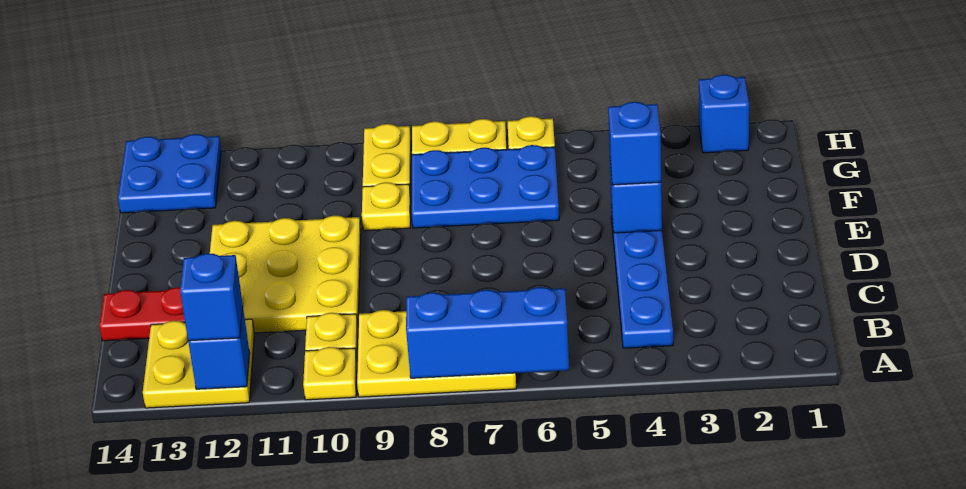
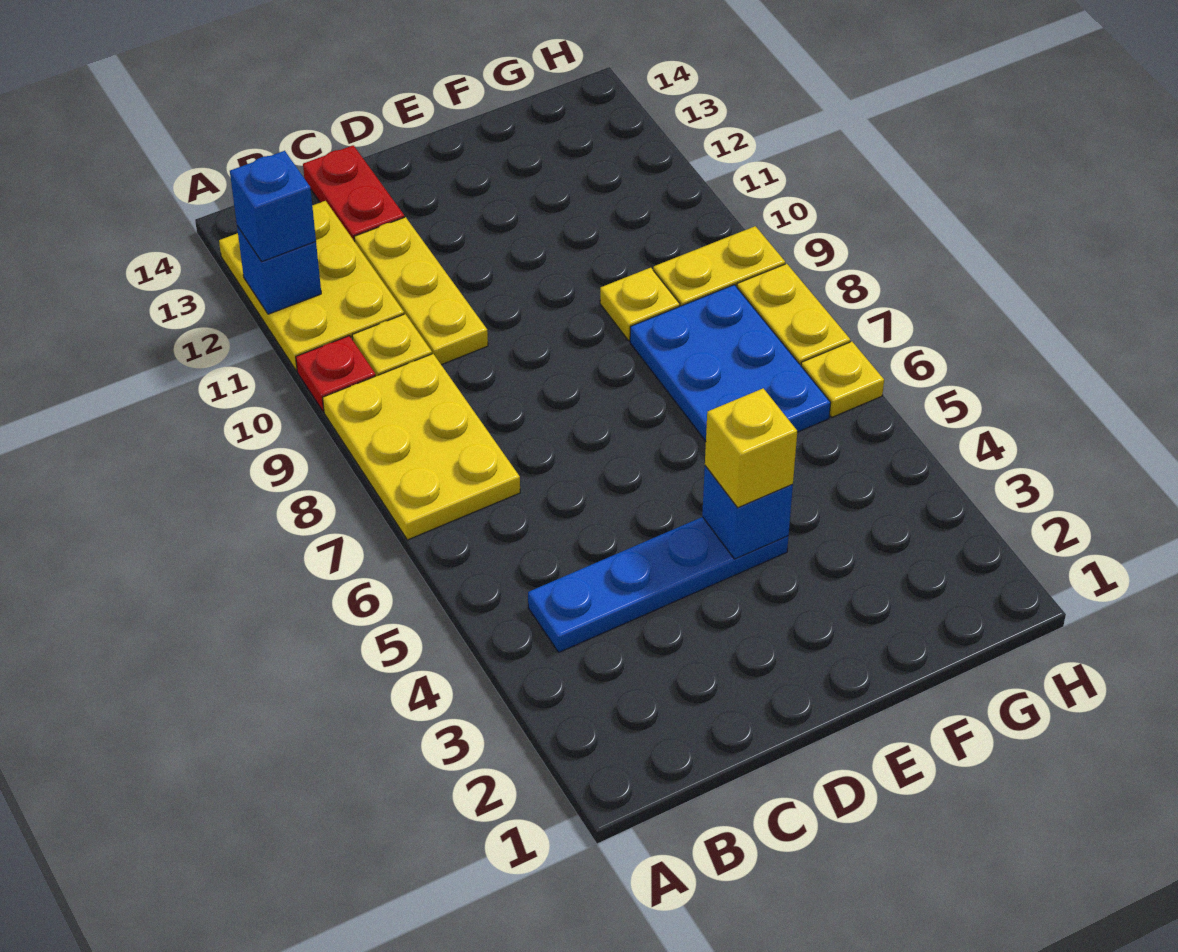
blue brick A6:A8 level 2 -> none
yellow plate A10 level 1 -> red plate A10 level 1
yellow plate A12:B13 level 1 -> yellow plate A11:B13 level 1
yellow plate C10:E12 level 1 -> yellow plate C10:C12 level 1
blue brick E4 level 3 -> yellow brick E4 level 3
blue plate G13:H14 level 1 -> none
blue brick H2 level 1 -> none

